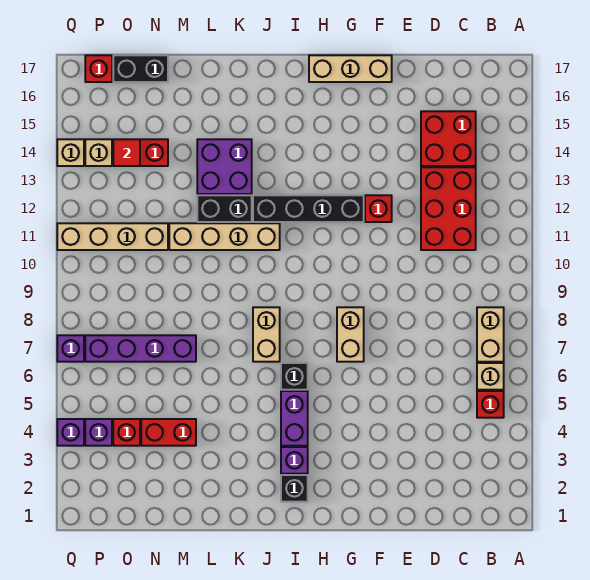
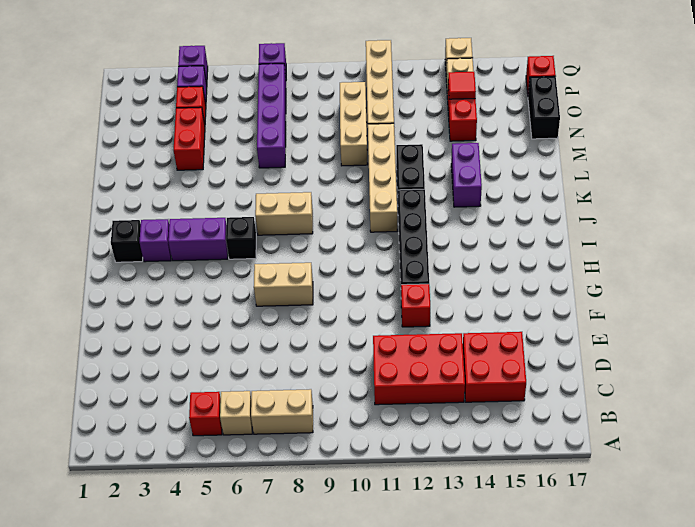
tan brick F17:H17 level 1 -> tan brick M10:O10 level 1
purple brick K13:L14 level 1 -> purple brick K14:L14 level 1

